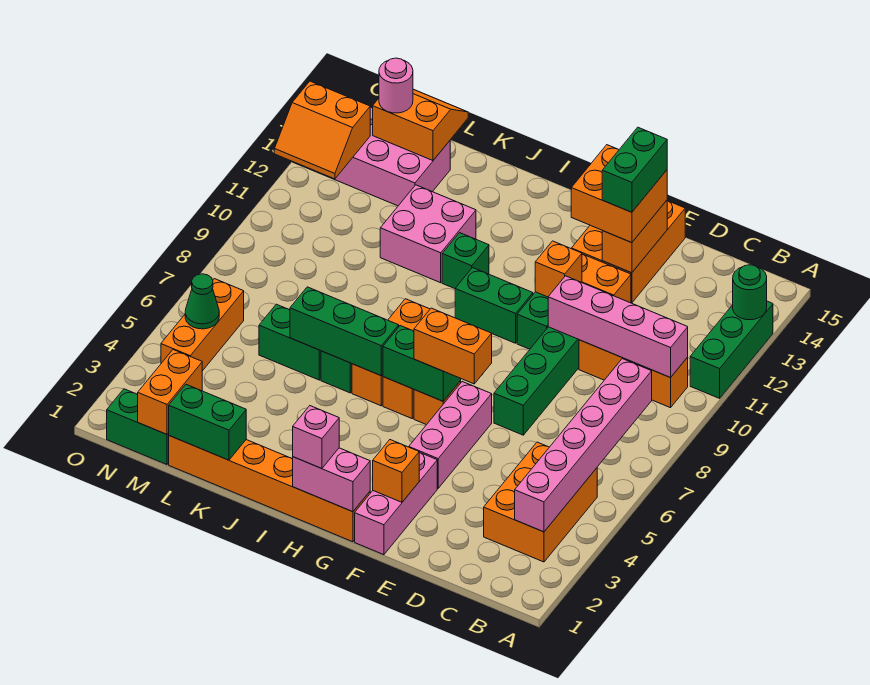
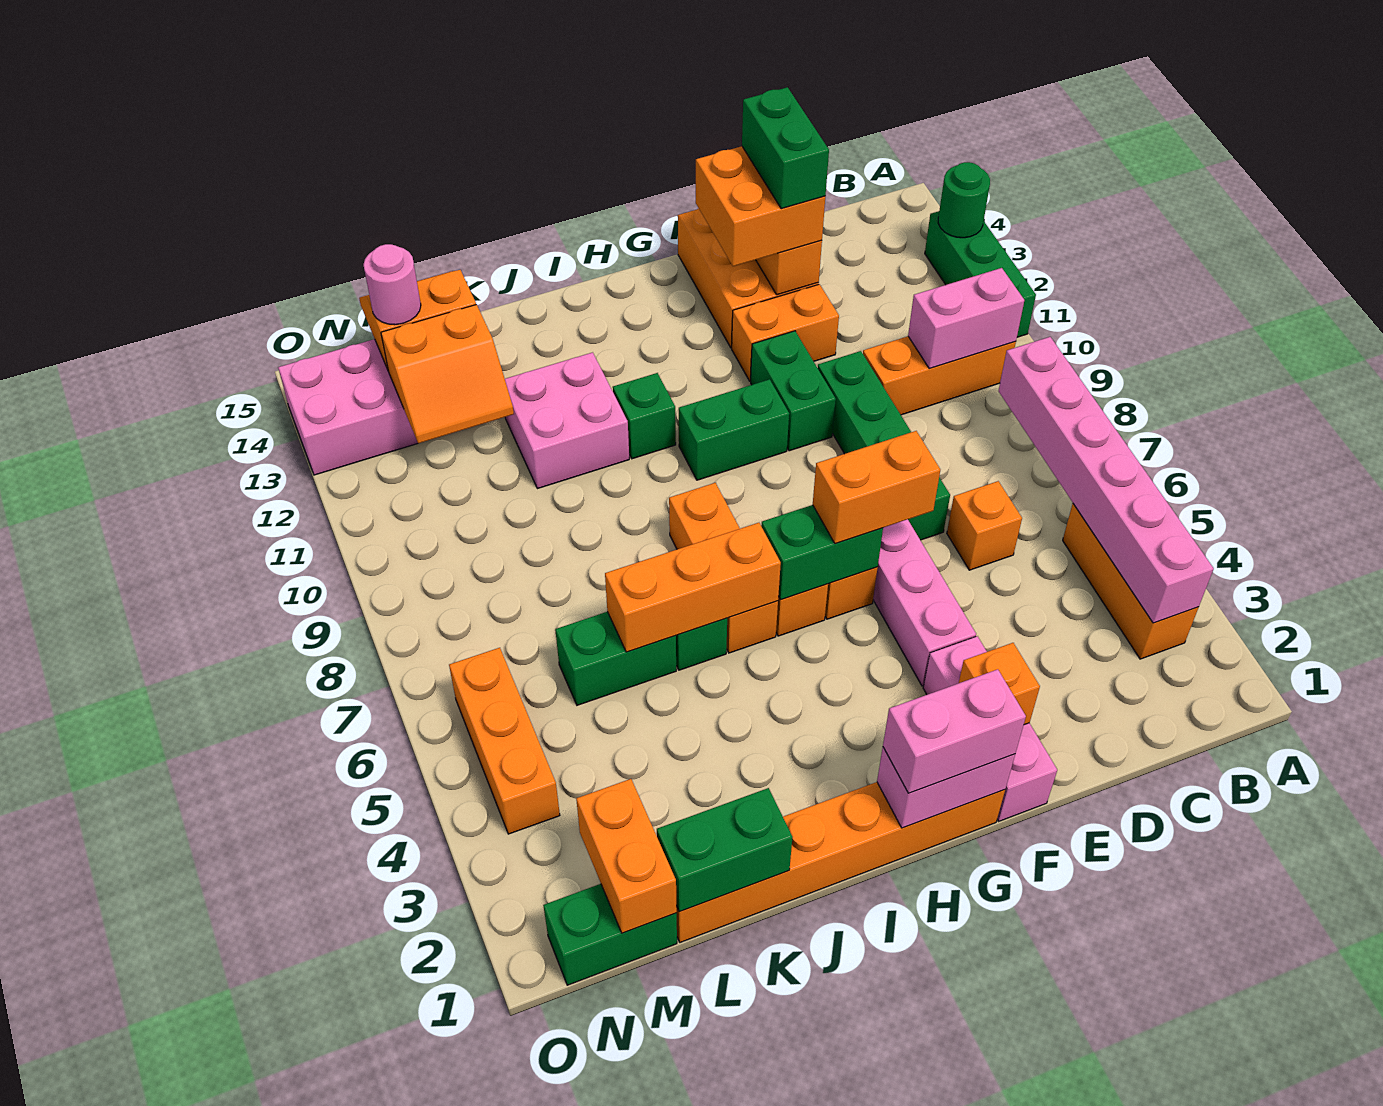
orange brick B3:C5 level 1 -> orange brick B3:B5 level 1
pink brick B10:E10 level 2 -> pink brick B10:C10 level 2
orange brick F11 level 2 -> orange brick D6 level 1
pink brick H1 level 3 -> pink brick G1:H1 level 3
green brick I6:K6 level 2 -> orange brick I6:K6 level 2
green cone N5 level 2 -> none
orange slope N12:O13 level 2 top 13 -> orange slope L12:M13 level 2 top 13

